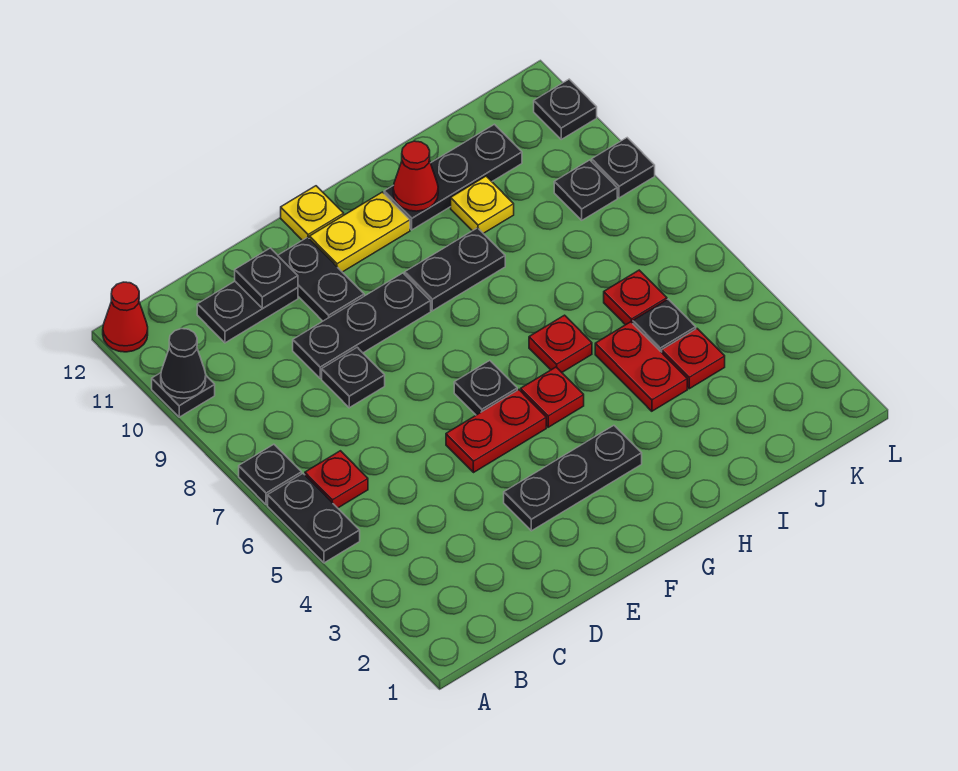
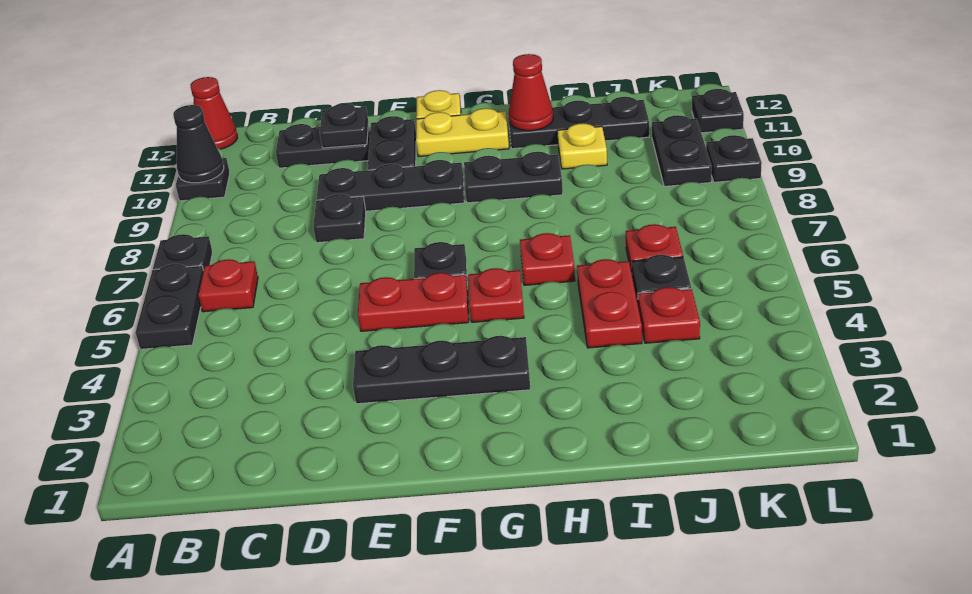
black plate K9 level 1 -> black plate K9:K10 level 1

